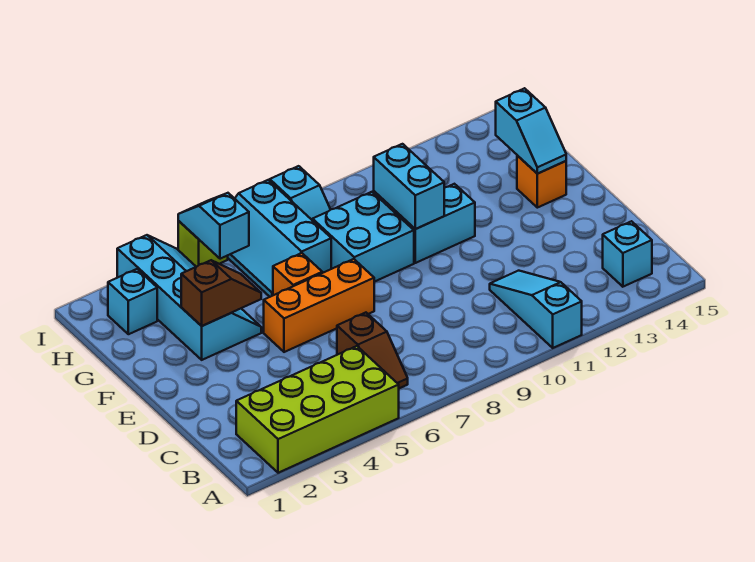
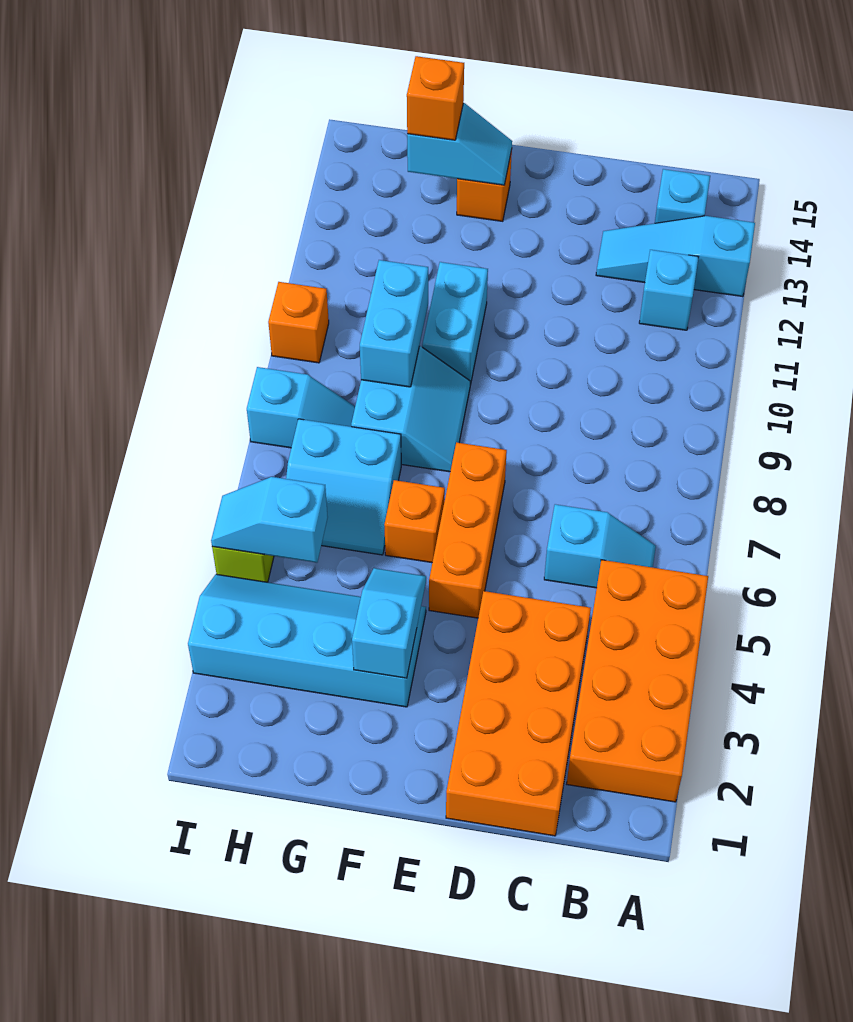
lime brick A2:B5 level 1 -> orange brick A2:B5 level 1
cyan slope A11:C11 level 1 top A -> cyan slope A13:C13 level 1 top A
brown slope B6:C6 level 1 top C -> cyan slope B6:C6 level 1 top C
none -> orange brick C1:D4 level 1
brown slope F3:F4 level 2 top 3 -> cyan slope F3:F4 level 2 top 3
cyan brick F8:G9 level 1 -> cyan slope F8:G9 level 1 top G
cyan brick F10:G10 level 2 -> cyan brick G9:G10 level 2
cyan slope G6:I7 level 1 top 7 -> cyan slope G6:H7 level 1 top 7
none -> orange brick G14 level 3
cyan brick H2 level 1 -> cyan brick B12 level 1
none -> orange brick I10 level 1

